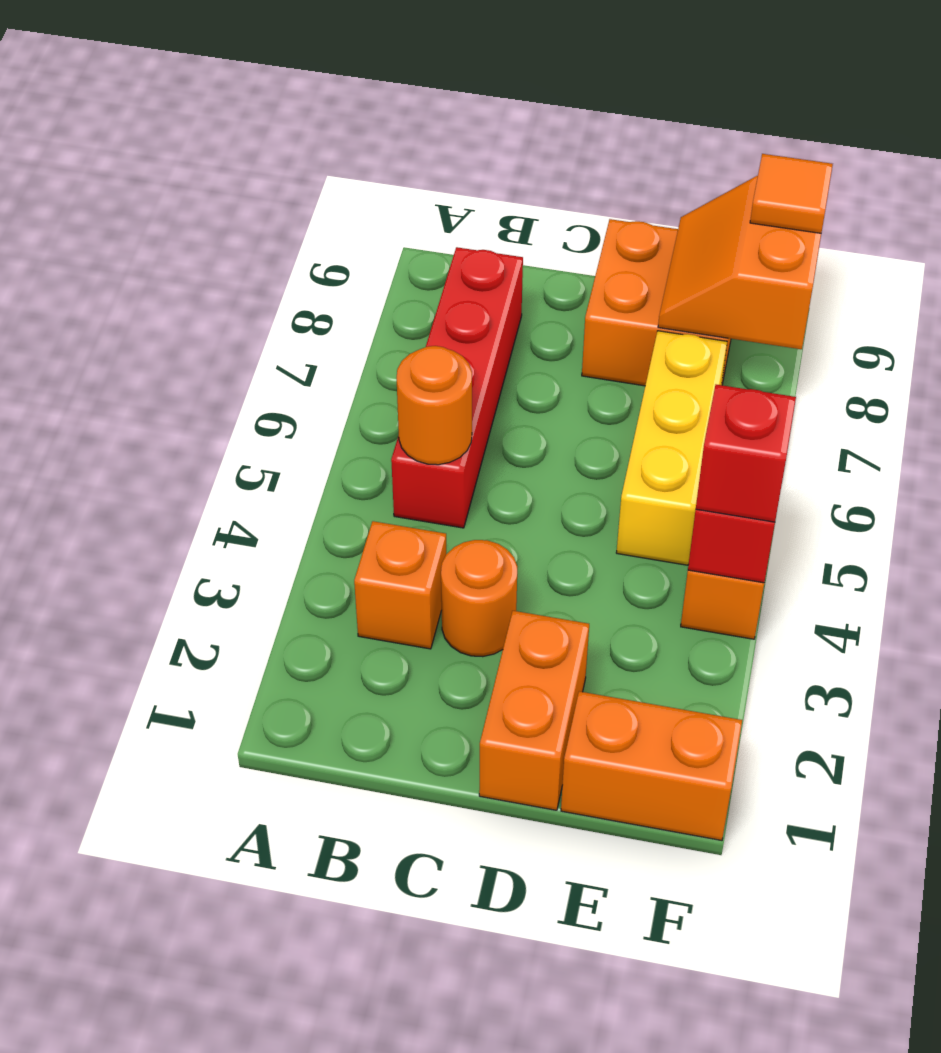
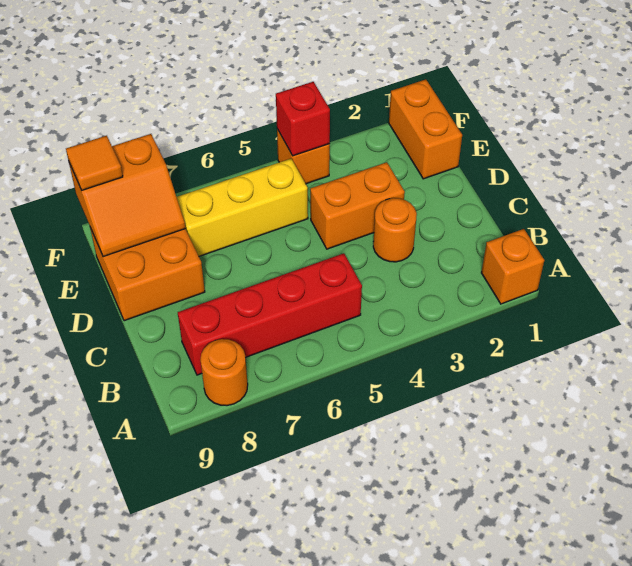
orange brick B3 level 1 -> orange brick A1 level 1
orange round brick B5 level 2 -> orange round brick A8 level 1
orange brick D1:D2 level 1 -> orange brick D3:D4 level 1
red brick F4 level 3 -> none

